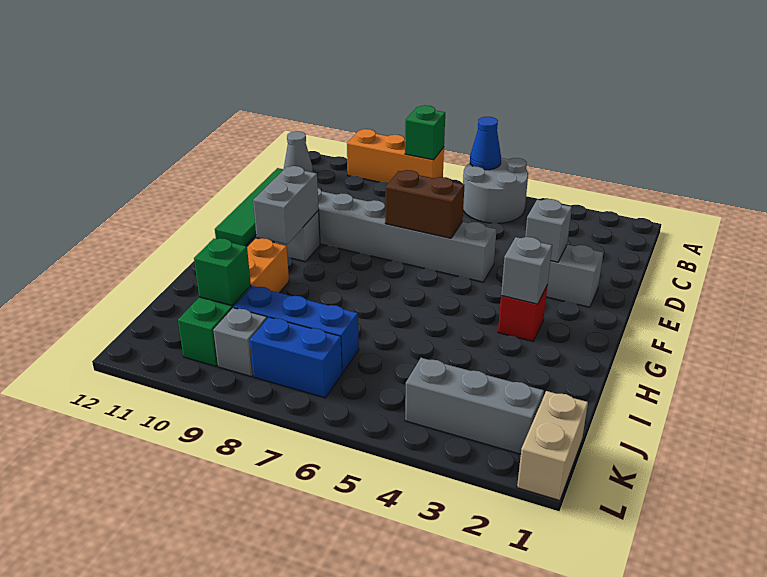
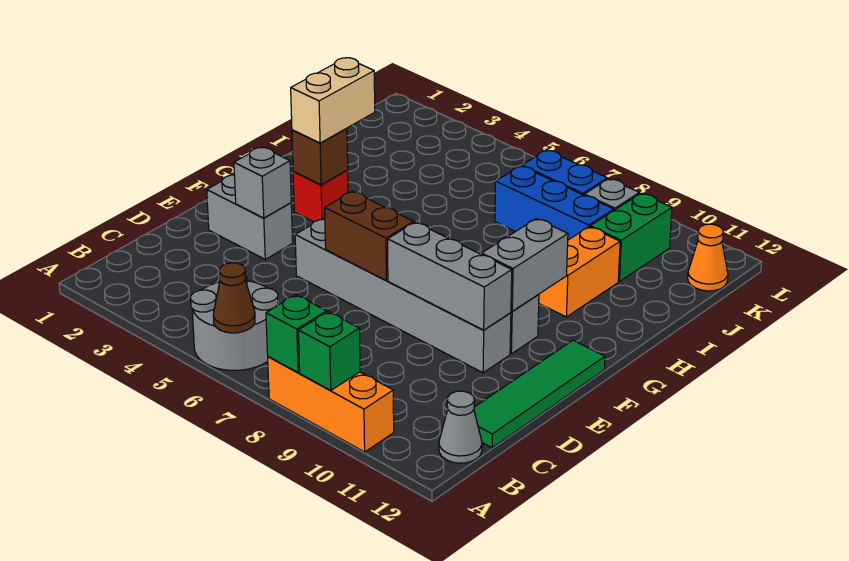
blue cone A6 level 2 -> brown cone A6 level 2
grey brick G3 level 2 -> brown brick G3 level 2
green brick J10 level 2 -> green brick A9 level 2
tan brick K1:L1 level 1 -> tan brick G3:H3 level 3
grey brick K2:K4 level 1 -> grey brick E8:E10 level 2
none -> orange cone K12 level 1

